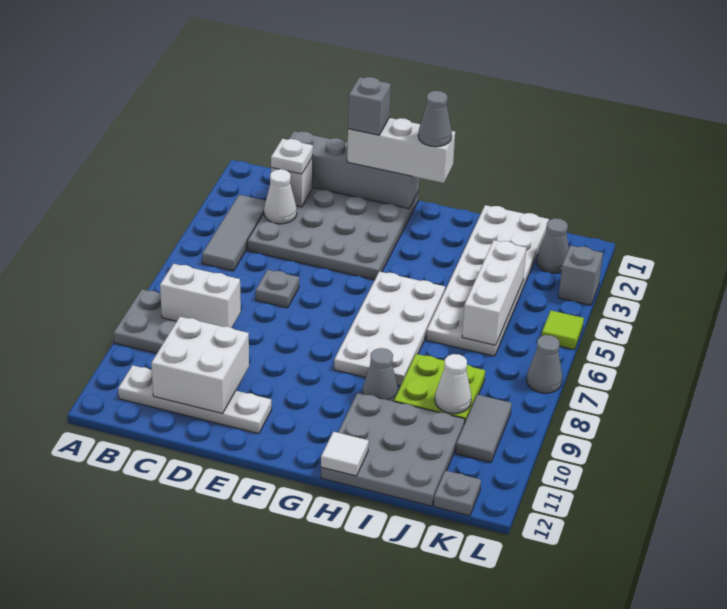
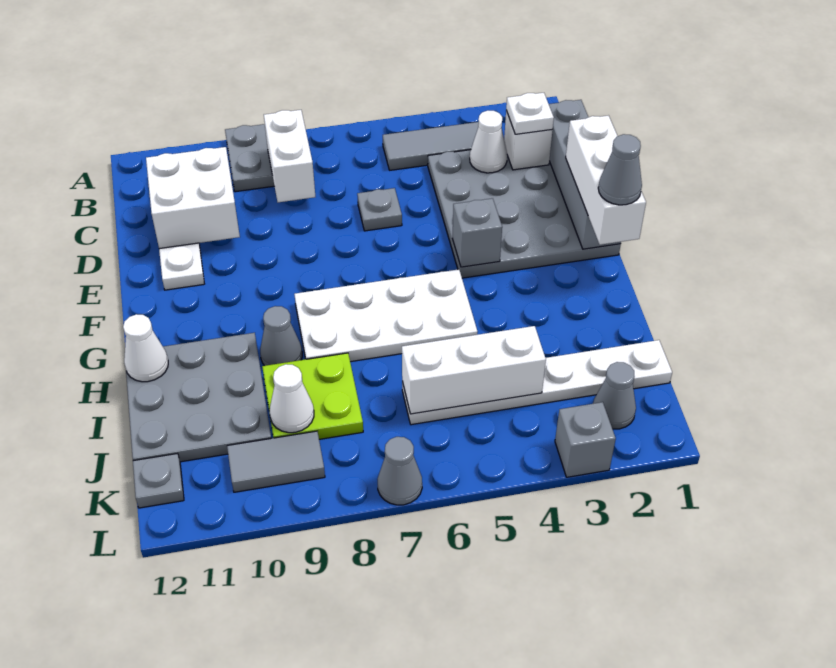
grey brick E1 level 4 -> grey brick F4 level 2
white tile H12 level 2 -> white cone H12 level 2
white plate I1:J6 level 1 -> white plate J1:J6 level 1
lime tile L5 level 1 -> none

